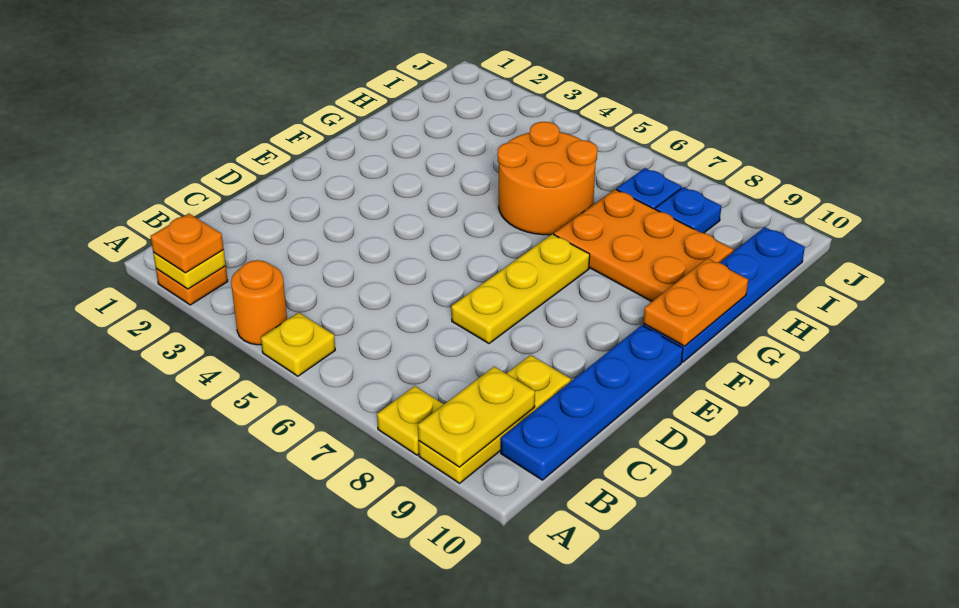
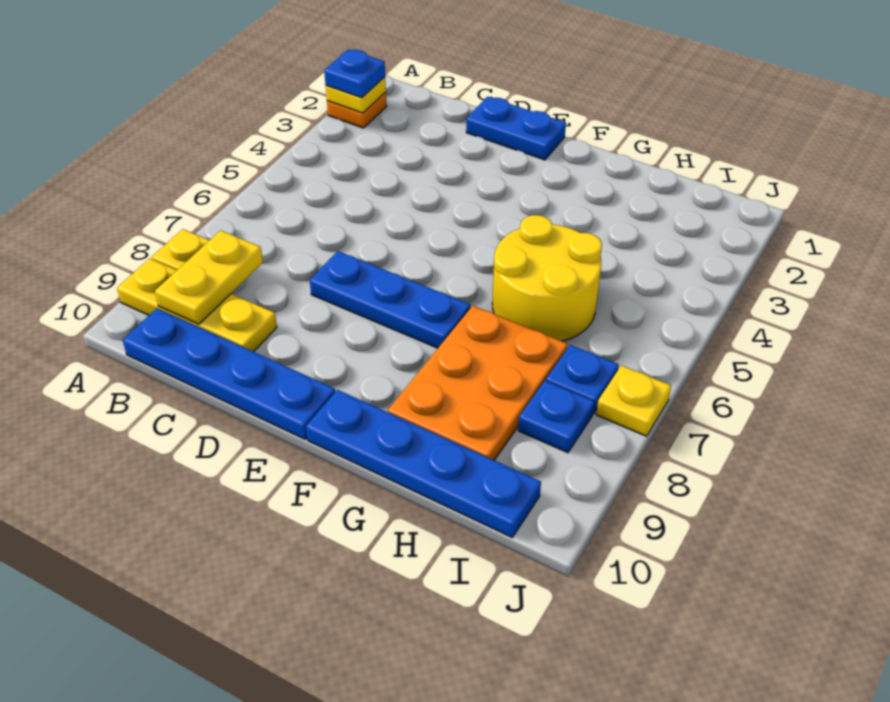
orange plate A2 level 3 -> blue plate A2 level 3
orange round brick A4 level 1 -> none
yellow plate A5 level 1 -> yellow plate J7 level 1
yellow plate A9:B9 level 2 -> yellow plate B8:B9 level 2
none -> blue plate D1:E1 level 1
yellow plate D7:F7 level 1 -> blue plate D7:F7 level 1
orange plate F10:G10 level 2 -> none
orange round brick G5:H6 level 1 -> yellow round brick G5:H6 level 1

